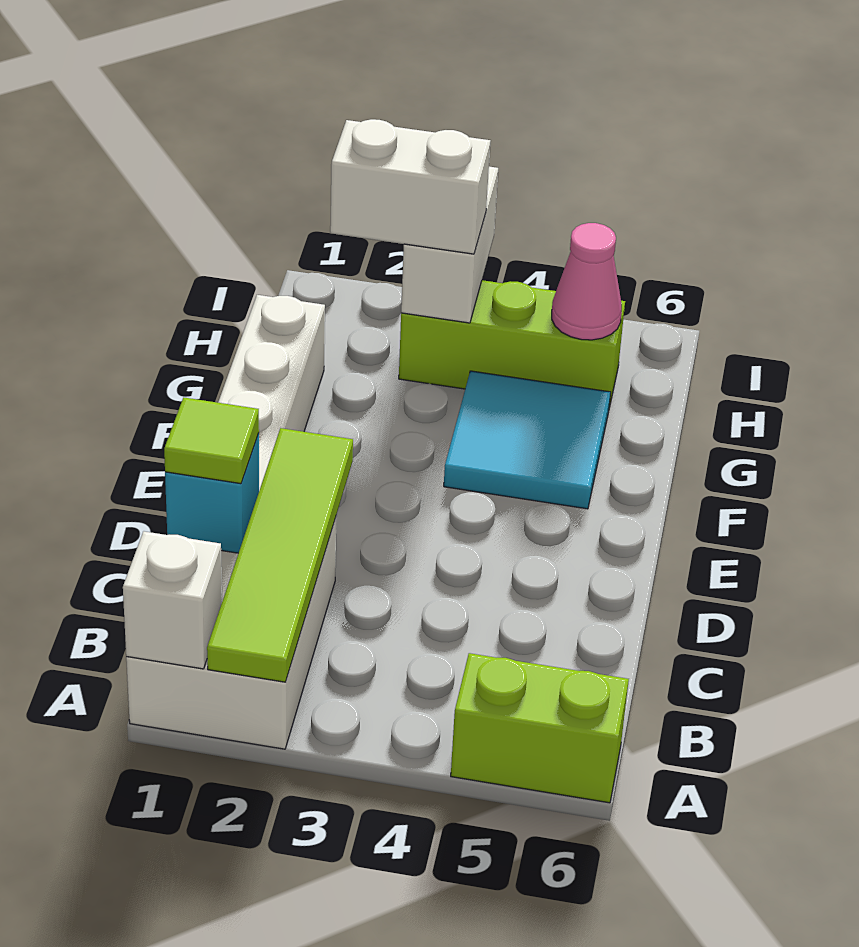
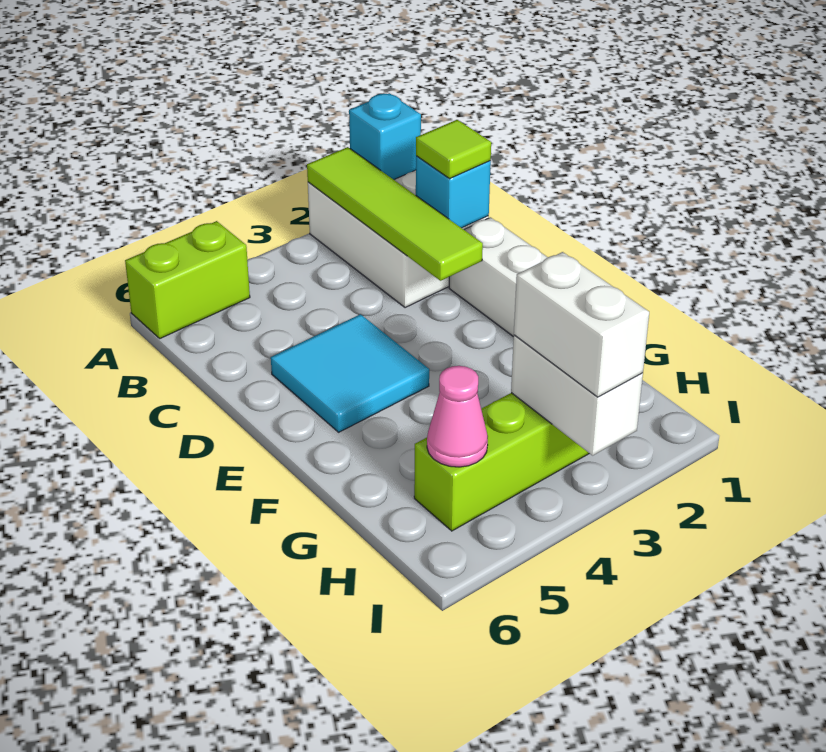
white brick A1 level 2 -> cyan brick A1 level 2
cyan tile F4:G5 level 1 -> cyan tile D4:E5 level 1
white brick H2:H3 level 3 -> white brick H3:I3 level 3

